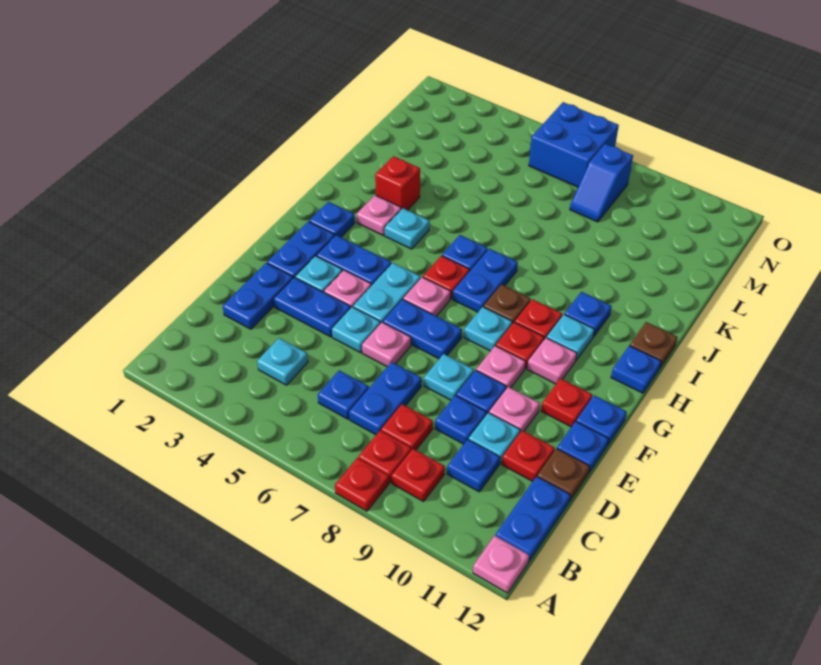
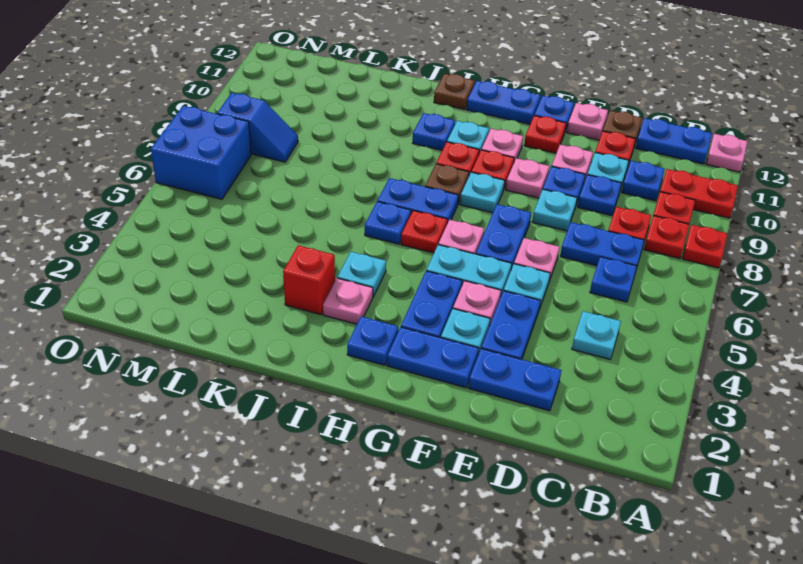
none -> red plate A10:B10 level 1
blue plate E12 level 1 -> pink plate E12 level 1
blue plate H12 level 1 -> blue plate G12:H12 level 1

